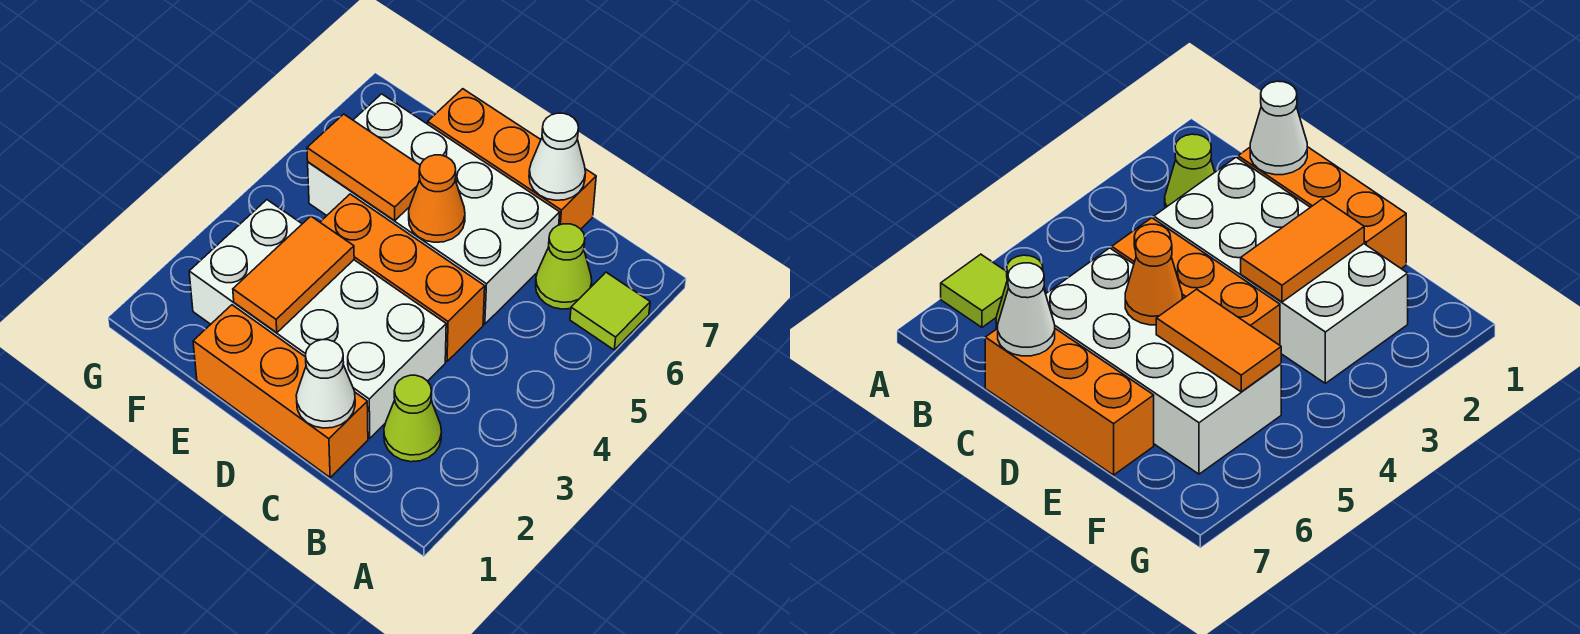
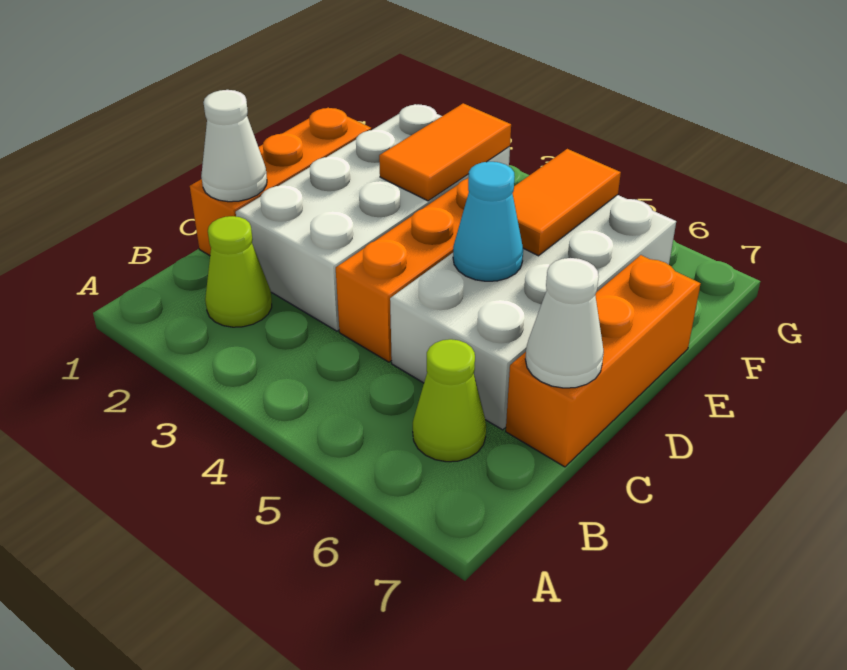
lime tile A6 level 1 -> none
orange cone D5 level 2 -> cyan cone D5 level 2
orange tile E2:E3 level 2 -> orange tile E3:F3 level 2

